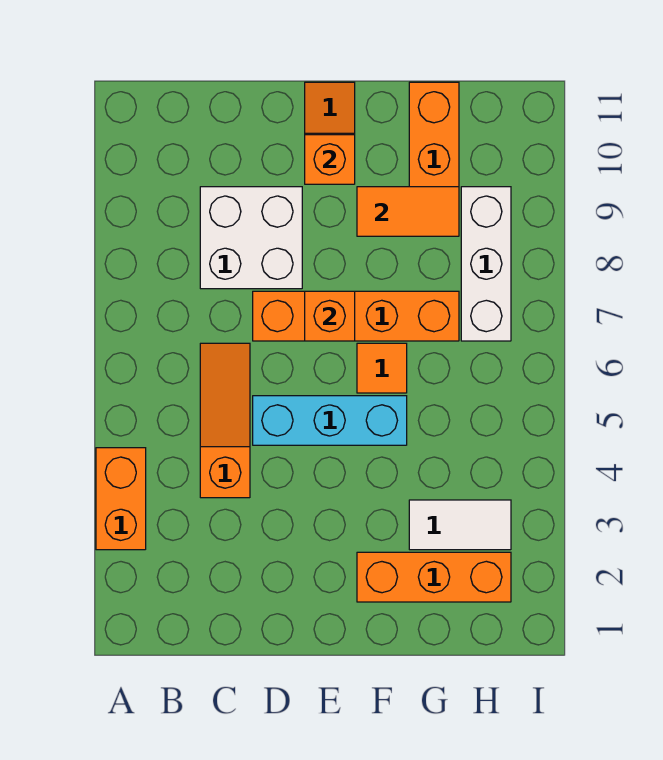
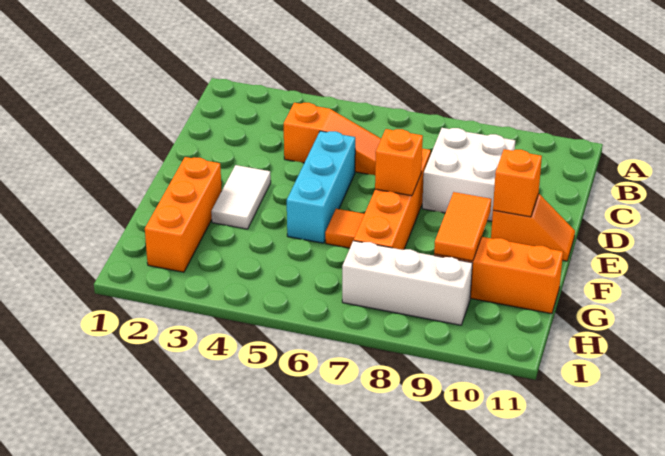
orange brick A3:A4 level 1 -> none
white tile G3:H3 level 1 -> white tile E3:F3 level 1

